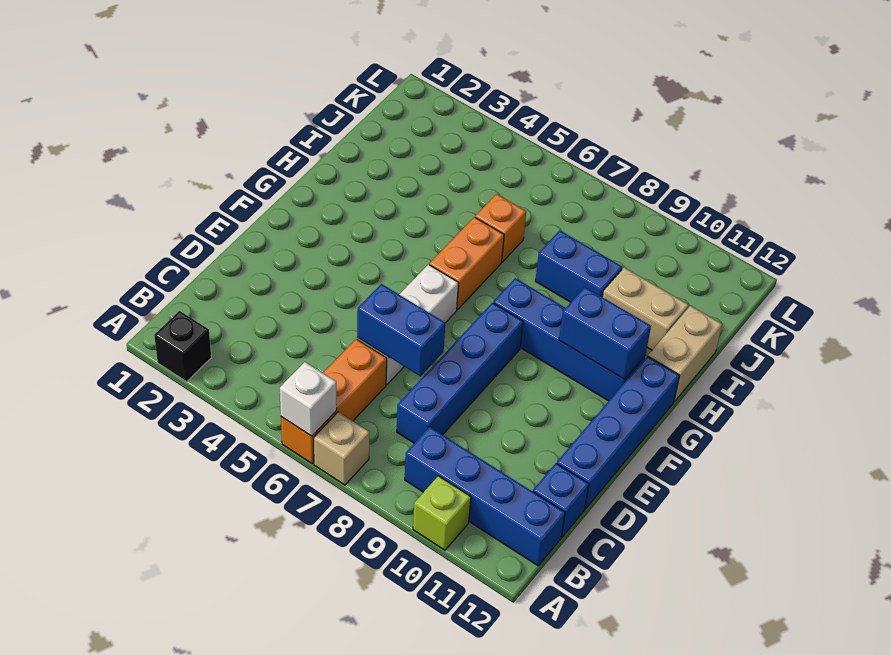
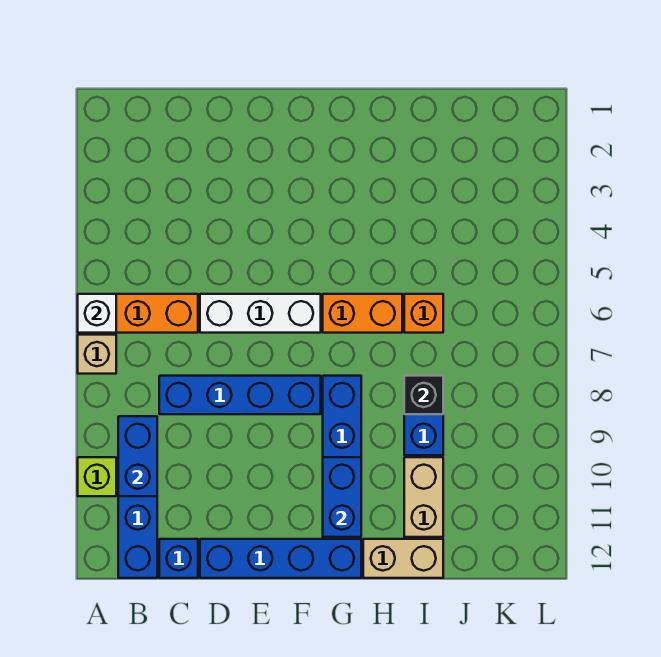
black brick A2 level 1 -> black brick I8 level 2
blue brick D6:D7 level 2 -> blue brick B9:B10 level 2

